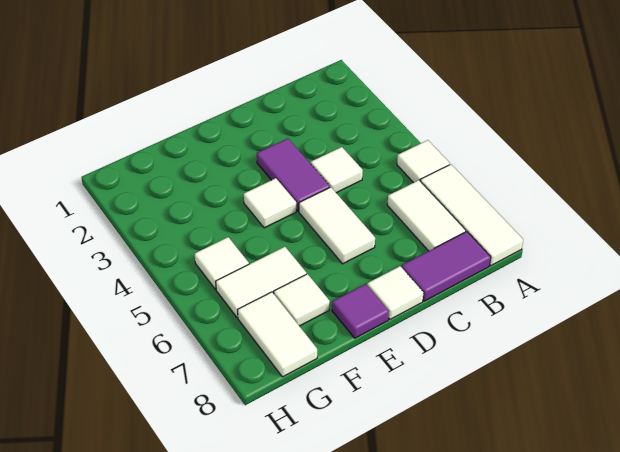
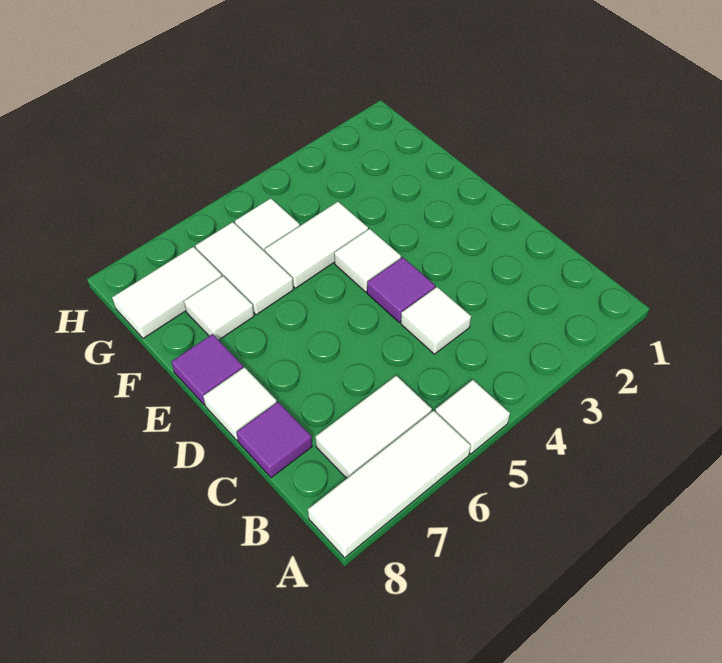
purple tile B8:C8 level 1 -> purple tile C8 level 1
purple tile D3:D4 level 1 -> purple tile D4 level 1
white tile D5:D6 level 1 -> white tile F4:F5 level 1

